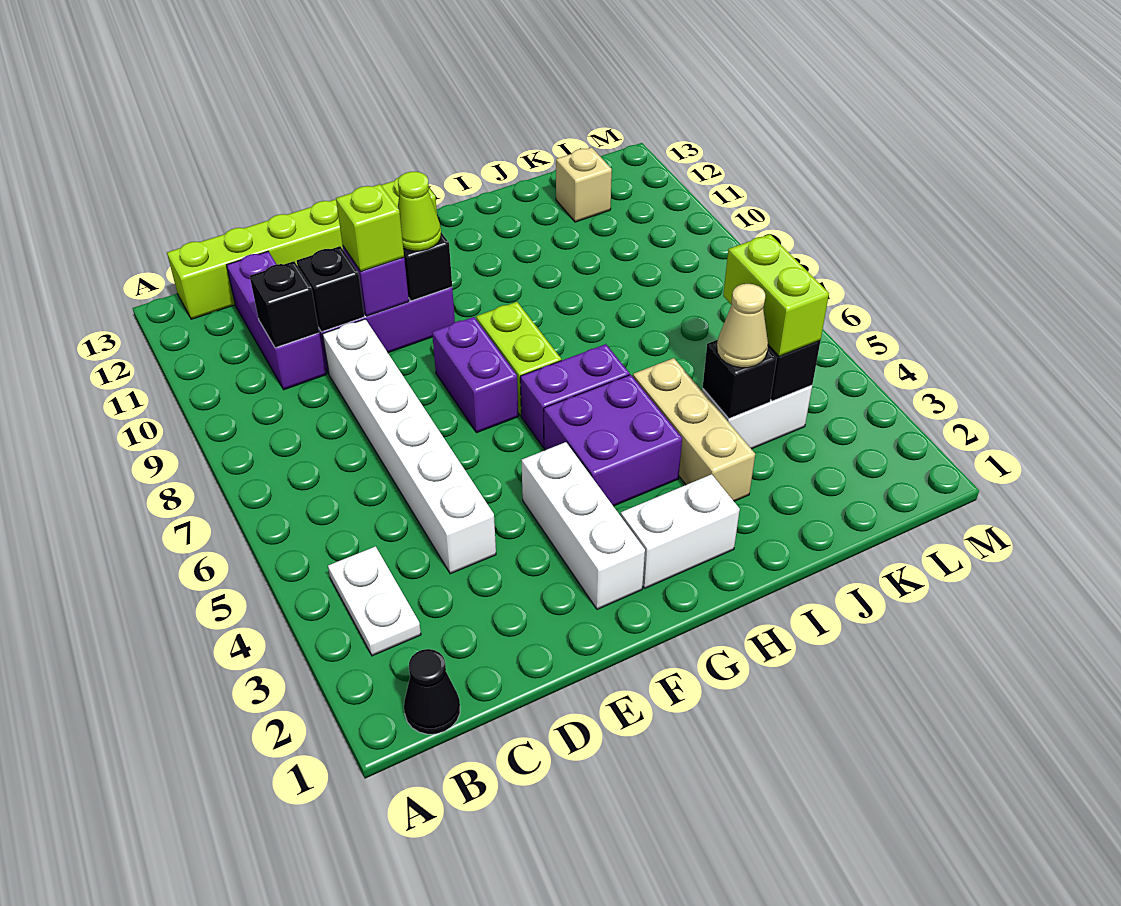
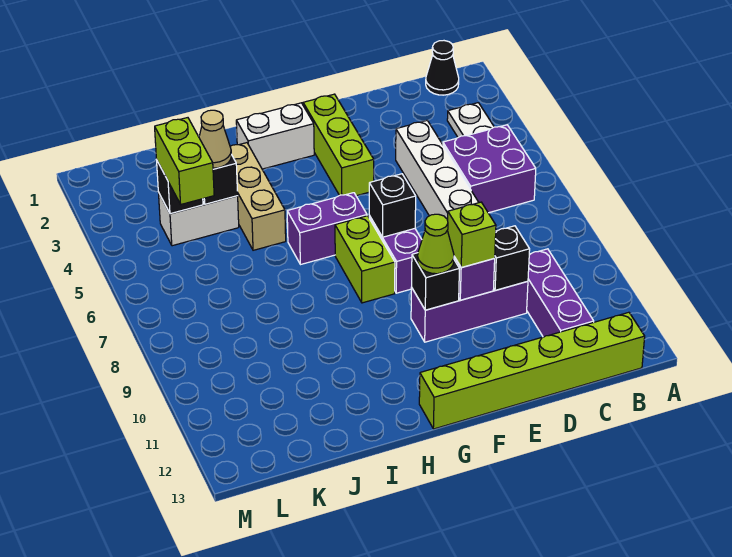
black brick C10 level 2 -> black brick F7 level 2
white brick F2:F4 level 1 -> lime brick F2:F4 level 1
purple brick G4:H5 level 1 -> purple brick B5:C6 level 1
tan brick K12 level 1 -> none

